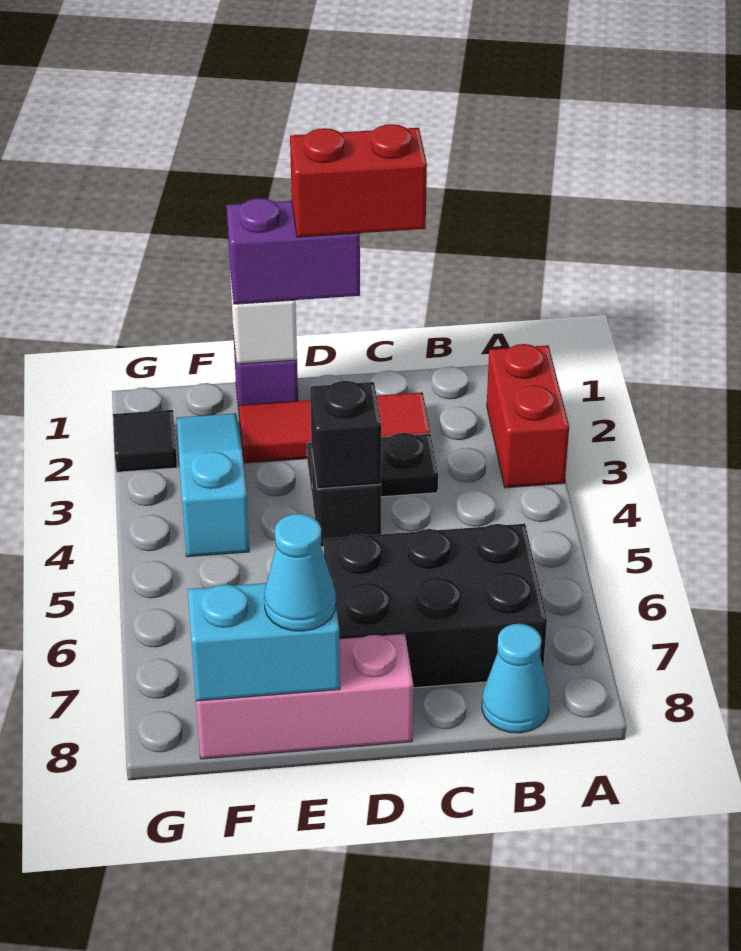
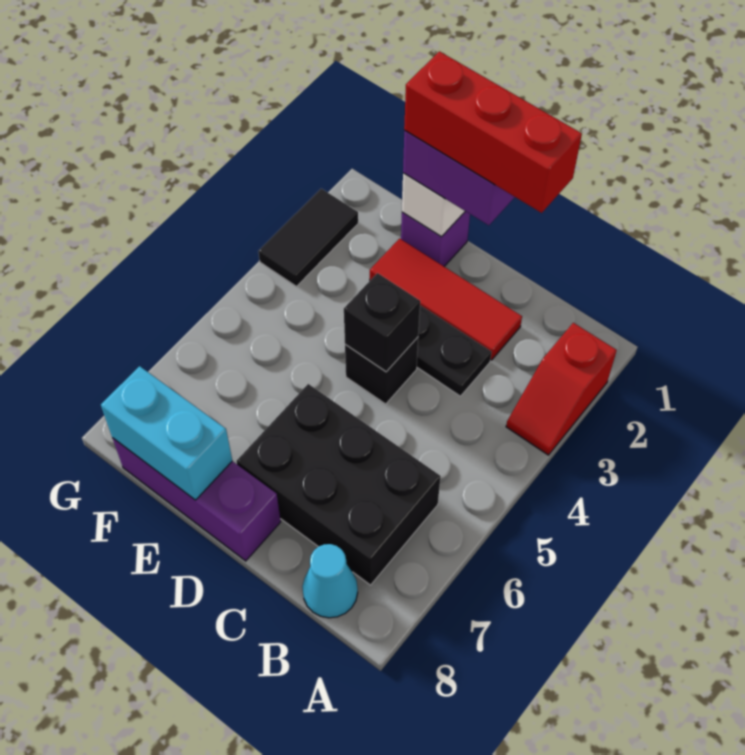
red brick A2:A3 level 1 -> red slope A2:A3 level 1 top 2
red brick C1:D1 level 4 -> red brick C1:E1 level 4
pink brick D8:F8 level 1 -> purple brick D8:F8 level 1
cyan cone E8 level 3 -> none
cyan slope F2:F4 level 1 top 4 -> none
black tile G2 level 1 -> black tile G2:G3 level 1

